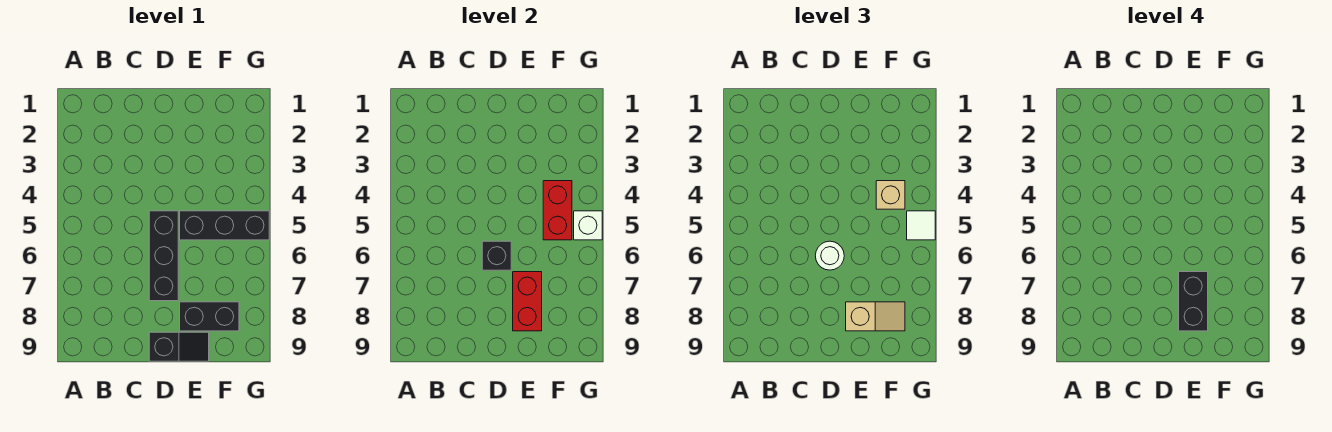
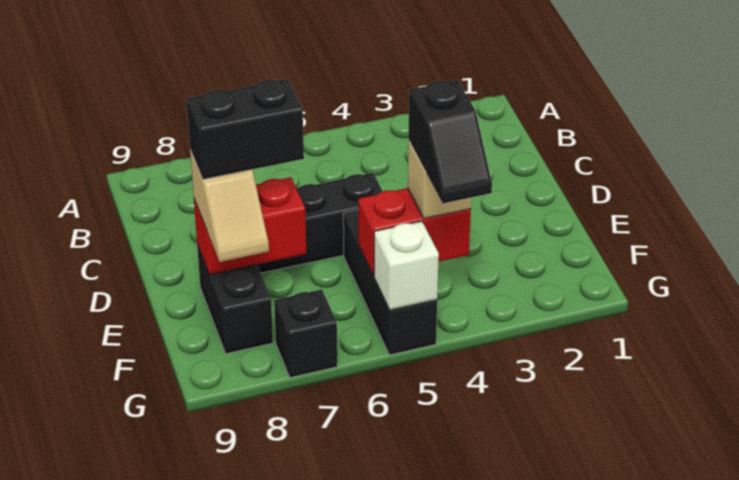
black brick D6 level 2 -> black brick G7 level 1
white round brick D6 level 3 -> none
black slope D9:E9 level 1 top D -> black slope F4:G4 level 4 top F
white tile G5 level 3 -> none

